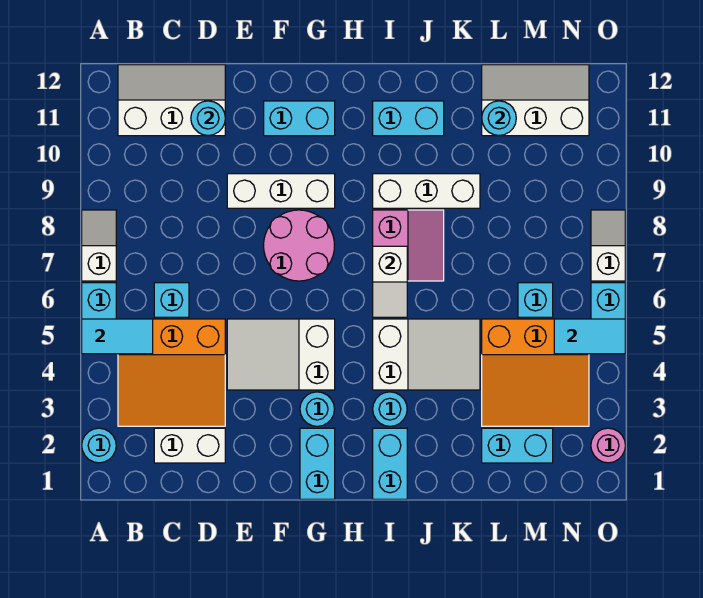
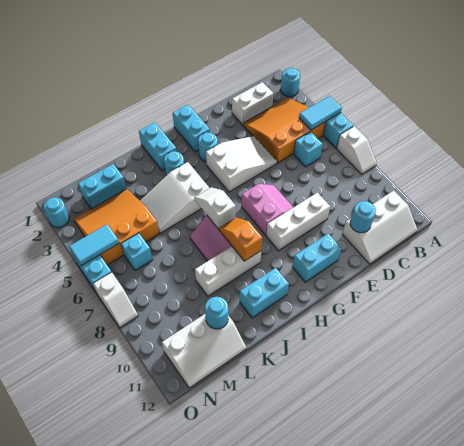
pink round brick F7:G8 level 1 -> pink slope F7:G8 level 1 top G
none -> orange slope I8:I9 level 2 top 9
pink round brick O2 level 1 -> cyan round brick O2 level 1

